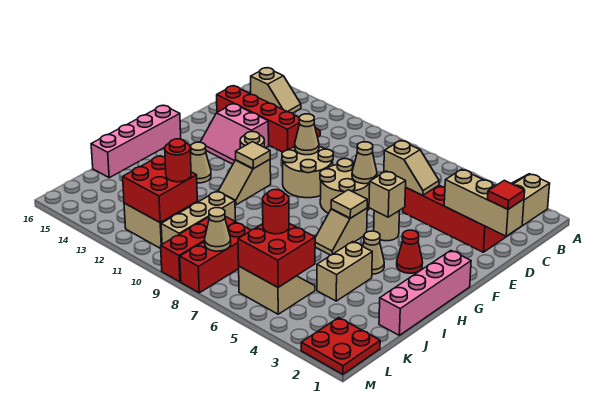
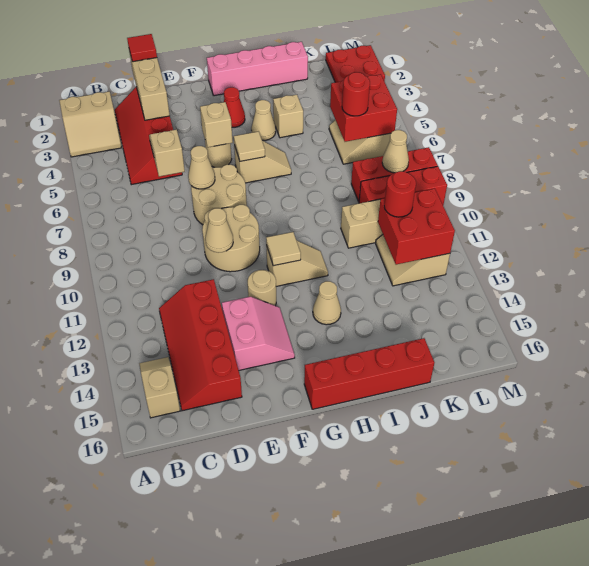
pink brick G16:J16 level 1 -> red brick G16:J16 level 1
tan brick I4:J4 level 1 -> tan brick I4 level 1

